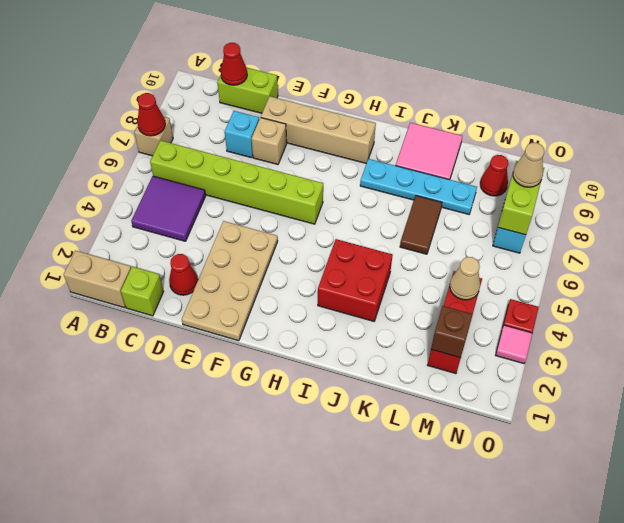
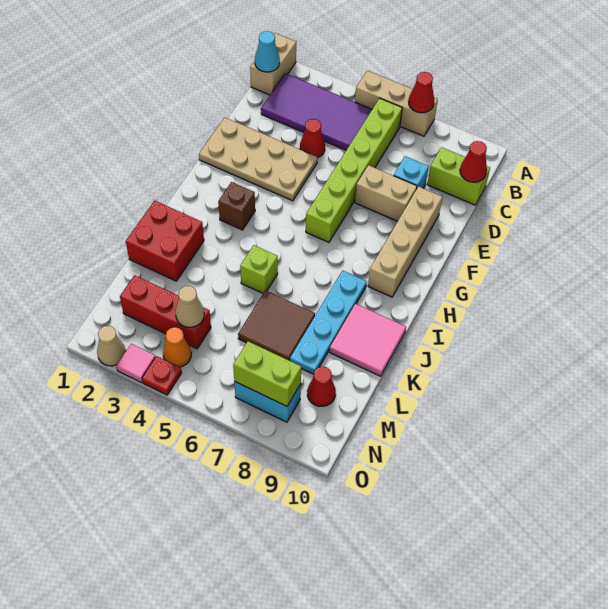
tan brick A7 level 1 -> tan brick A5:A7 level 1
none -> cyan cone B1 level 2
purple tile B4:C5 level 1 -> purple tile B2:C5 level 1
lime brick C1 level 1 -> lime brick J5 level 1
lime brick C10:D10 level 1 -> lime brick C9:C10 level 1
red cone D2 level 1 -> red cone D4 level 1
tan brick E8 level 1 -> tan brick E7:E8 level 1
red brick I3:J4 level 1 -> red brick J1:K2 level 1
brown tile K6:K7 level 1 -> brown tile K6:L7 level 1
brown brick M2 level 2 -> brown brick H3 level 1
none -> orange cone N4 level 1
tan cone N8 level 3 -> tan cone O2 level 1

